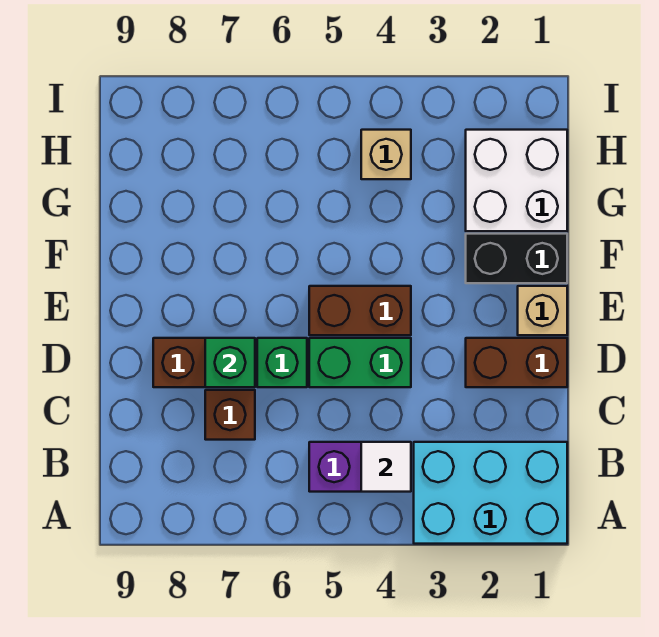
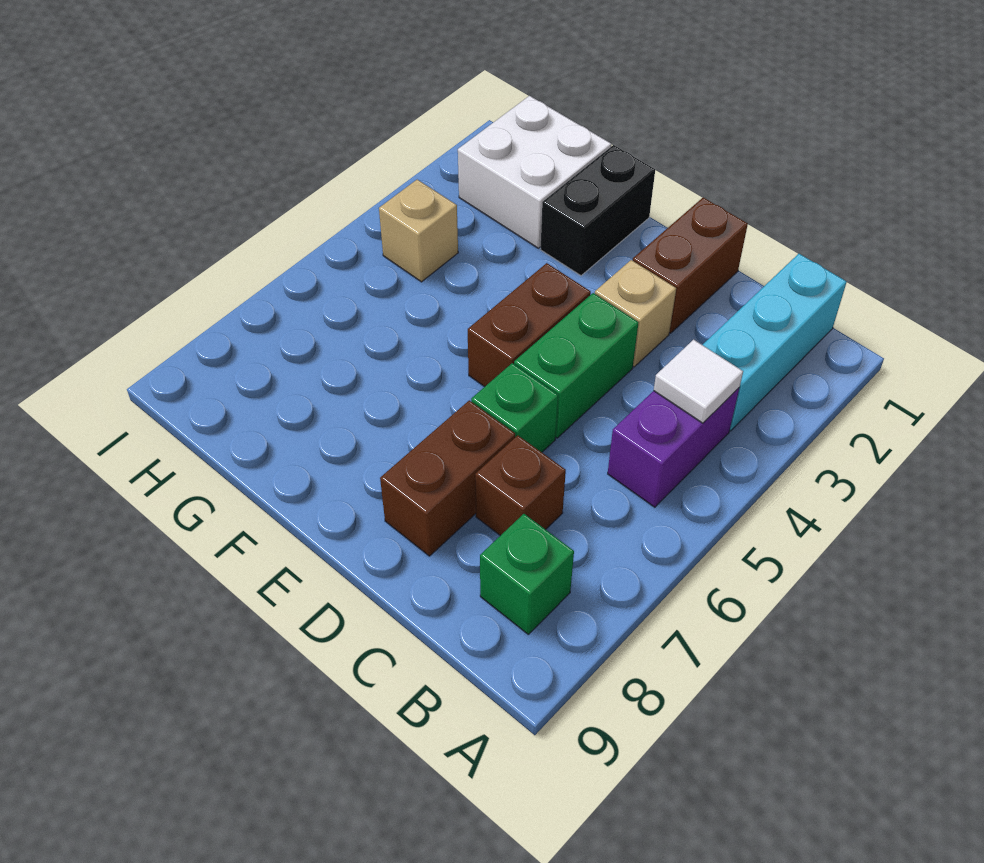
cyan brick A1:B3 level 1 -> cyan brick B1:B3 level 1
green brick D7 level 2 -> green brick B8 level 1
tan brick E1 level 1 -> tan brick D3 level 1

